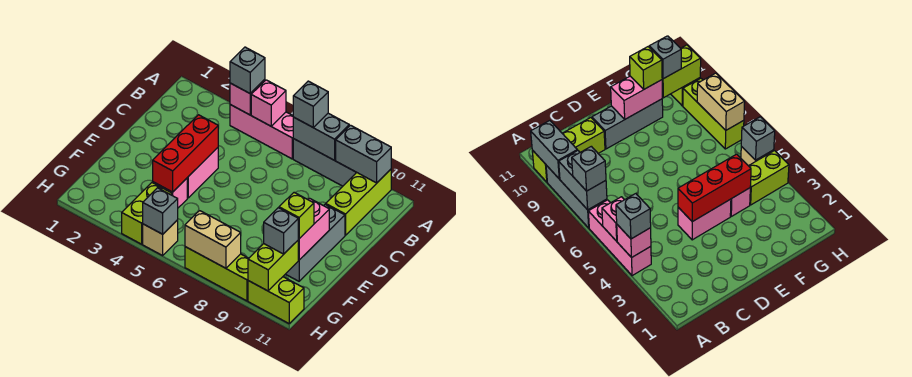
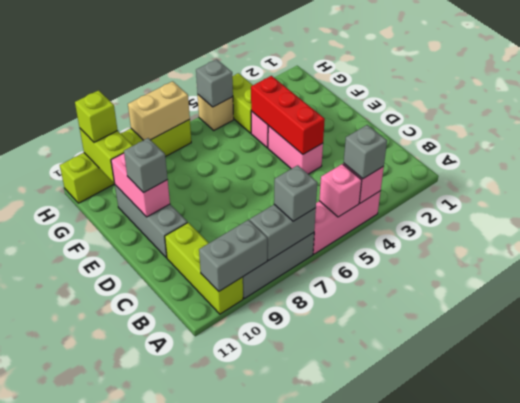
lime brick F10 level 3 -> lime brick H10 level 3
grey brick G10 level 3 -> grey brick E10 level 3

